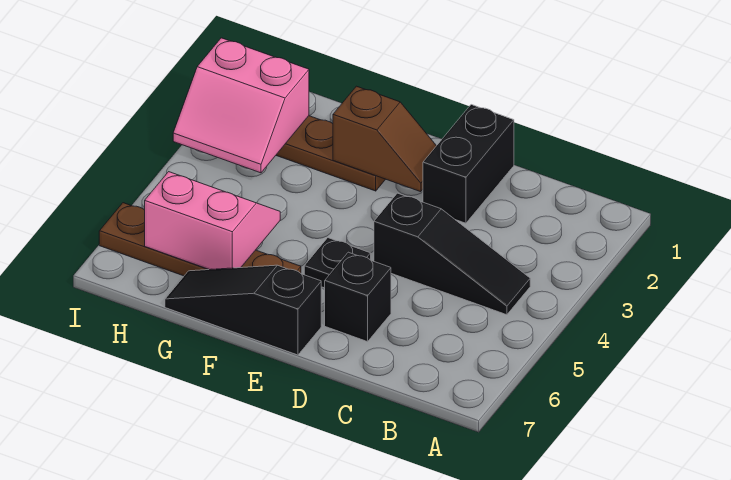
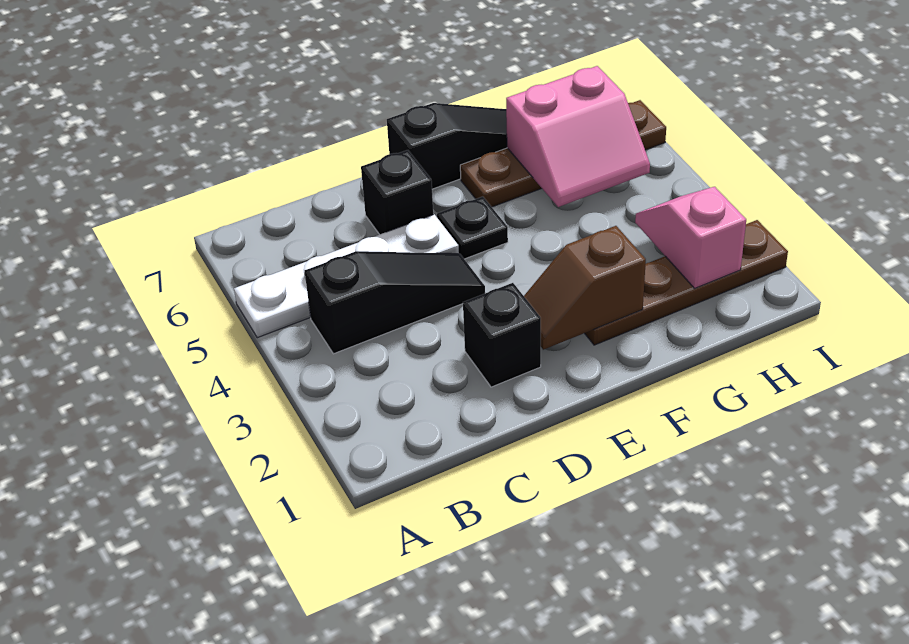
none -> white plate A5:D5 level 1
black slope B4:D4 level 1 top D -> black slope B4:D4 level 1 top B
black brick D1:D2 level 1 -> black brick D2 level 1
pink slope H2:I3 level 2 top 2 -> pink slope H2:H3 level 2 top 2

